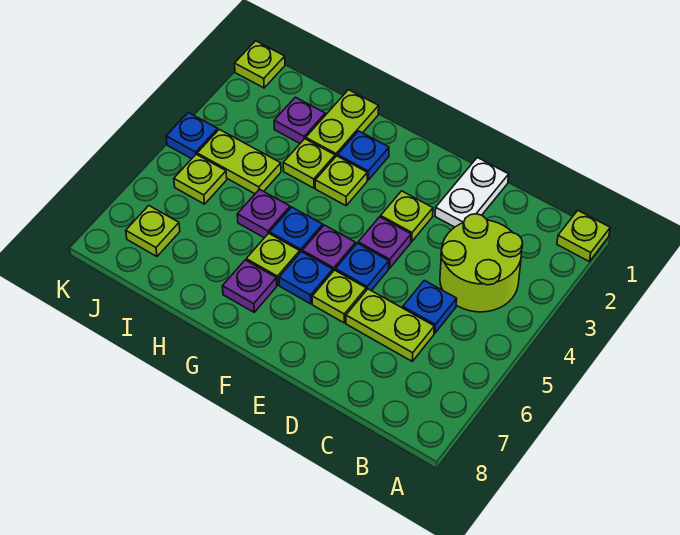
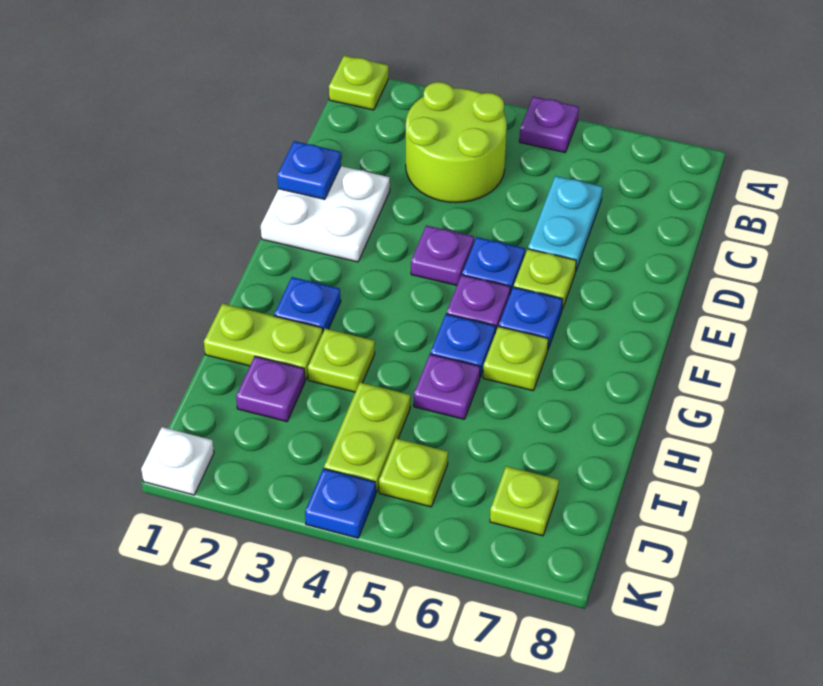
blue plate C5 level 1 -> blue plate D1 level 2
lime plate C6:D6 level 1 -> cyan plate C6:D6 level 1
white plate D1:D2 level 1 -> white plate D1:E2 level 1
lime plate E3 level 1 -> none
lime plate G3 level 1 -> none
purple plate G7 level 1 -> purple plate A5 level 1
lime plate K1 level 1 -> white plate K1 level 1

